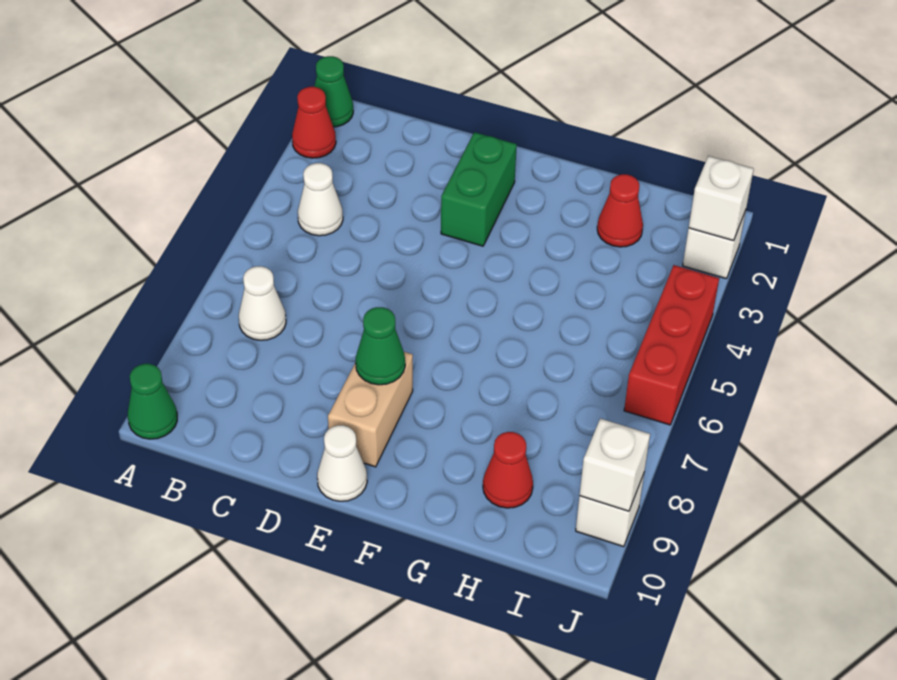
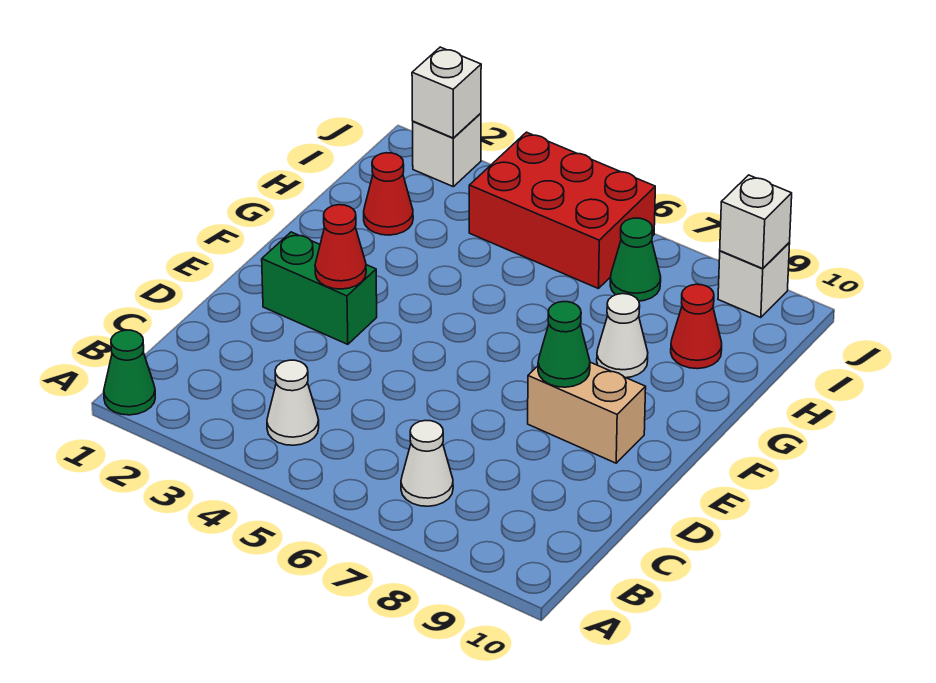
red cone A2 level 1 -> red cone E3 level 2
green cone A10 level 1 -> green cone I7 level 1
white cone E10 level 1 -> white cone G8 level 1
red brick J4:J6 level 1 -> red brick I4:J6 level 1

